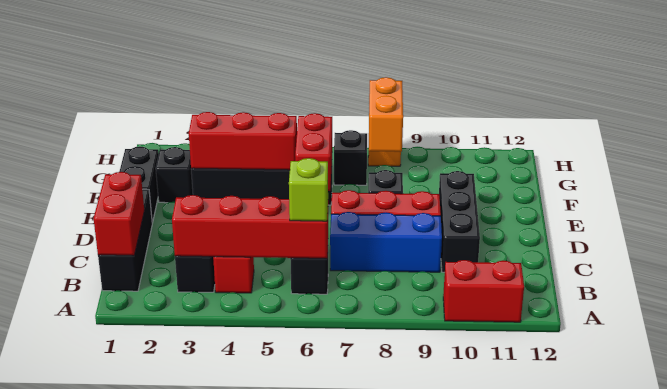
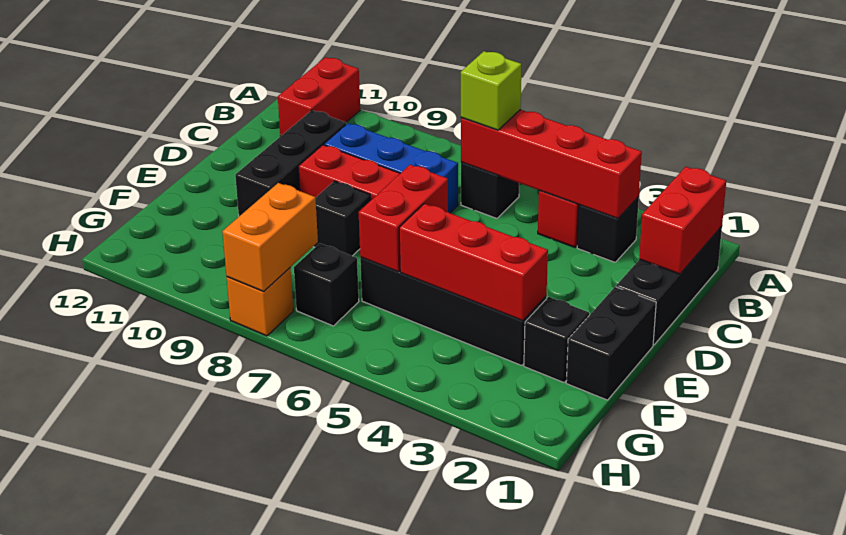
red brick A10:A11 level 1 -> red brick A11:B11 level 1

